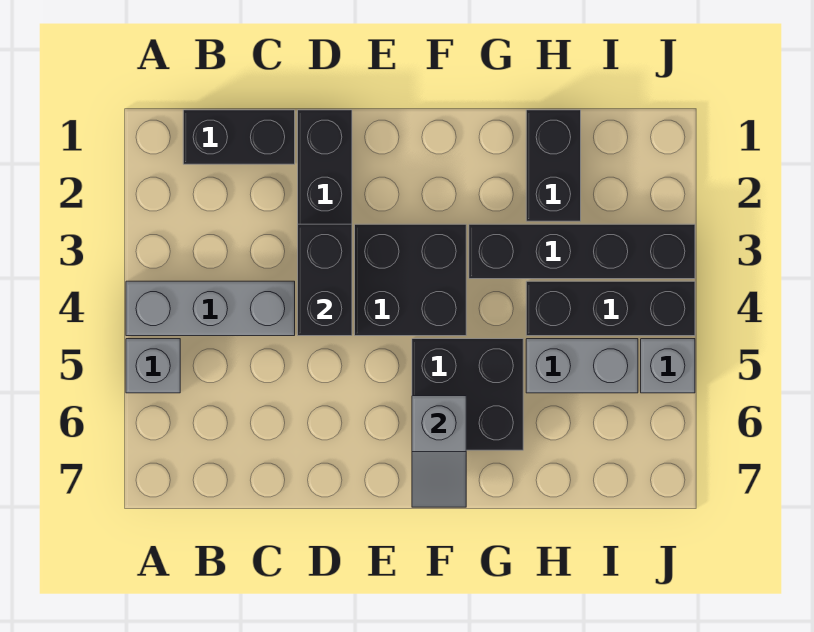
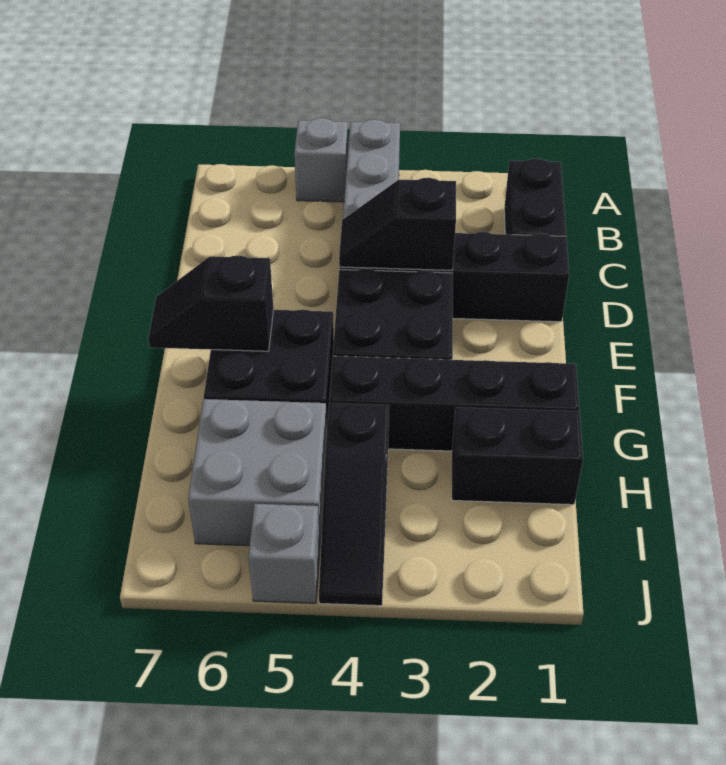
black brick D3:D4 level 2 -> black slope D3:D4 level 2 top 3
grey slope F6:F7 level 2 top 6 -> black slope F6:F7 level 2 top 6
black brick G3:J3 level 1 -> black brick G1:G4 level 1
black brick H4:J4 level 1 -> black slope H4:J4 level 1 top H
grey brick H5:I5 level 1 -> grey brick H5:I6 level 1

